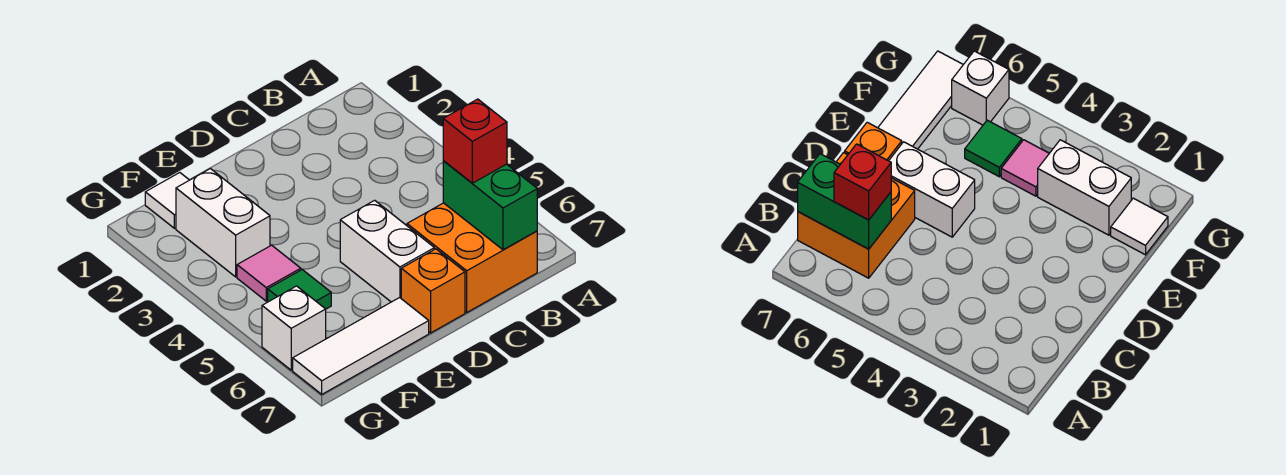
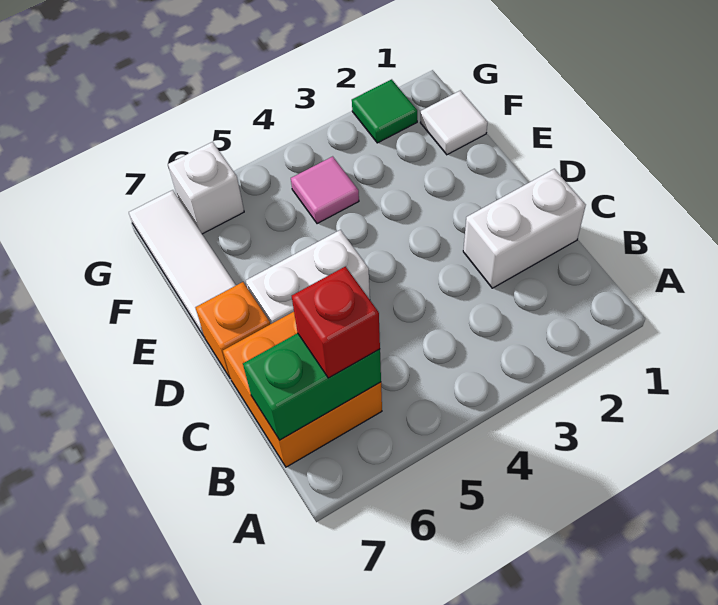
white brick F2:F3 level 1 -> white brick C1:C2 level 1
green tile F5 level 1 -> green tile G2 level 1

